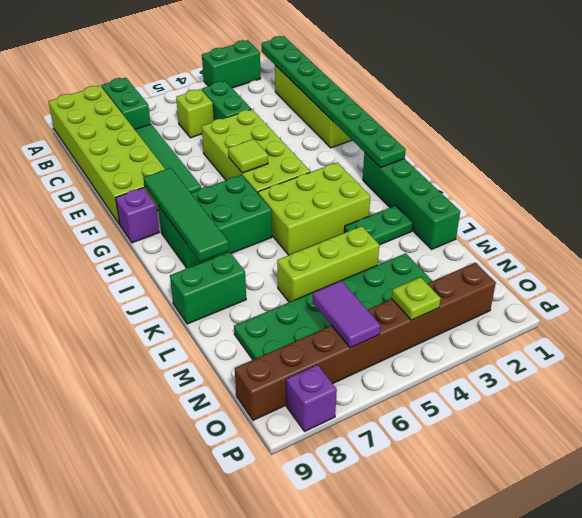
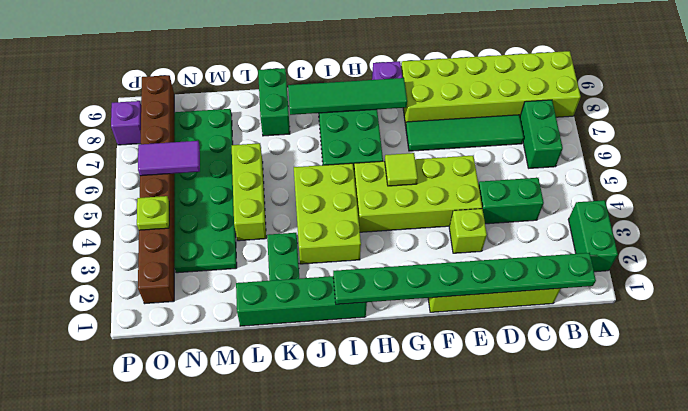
green brick A7:B7 level 1 -> green brick B6:B7 level 1
lime brick C5 level 1 -> lime brick E3 level 1

